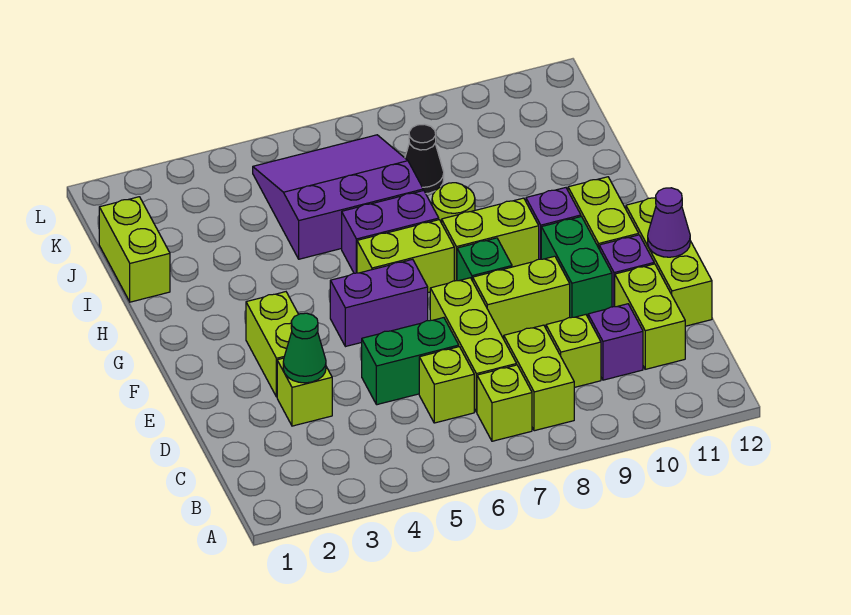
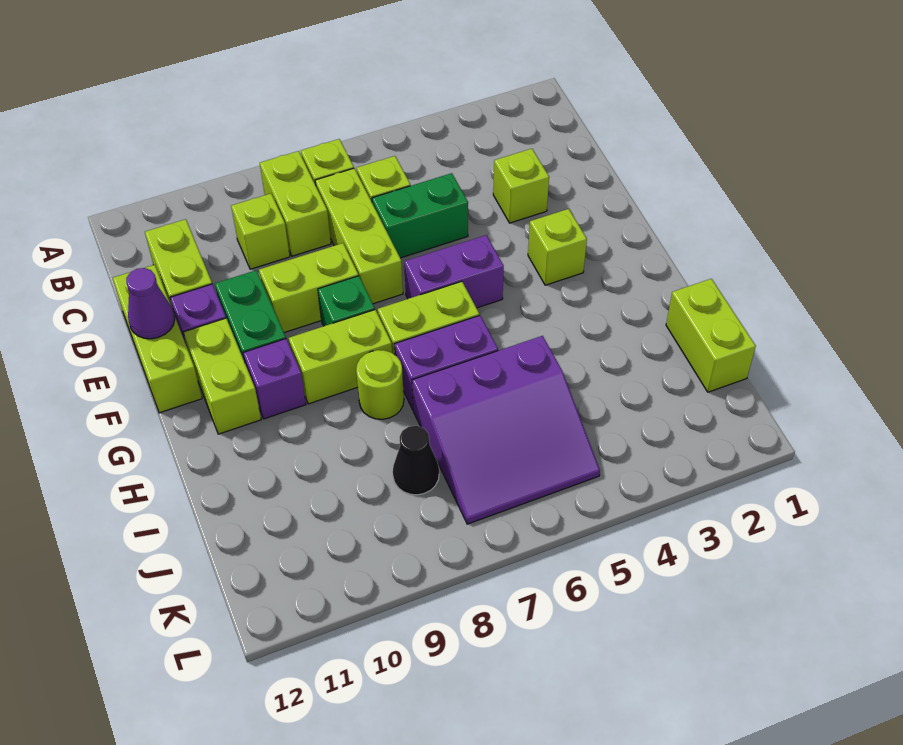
purple brick C10 level 1 -> none
green cone D3 level 2 -> none
lime brick E3:F3 level 1 -> lime brick F3 level 1

